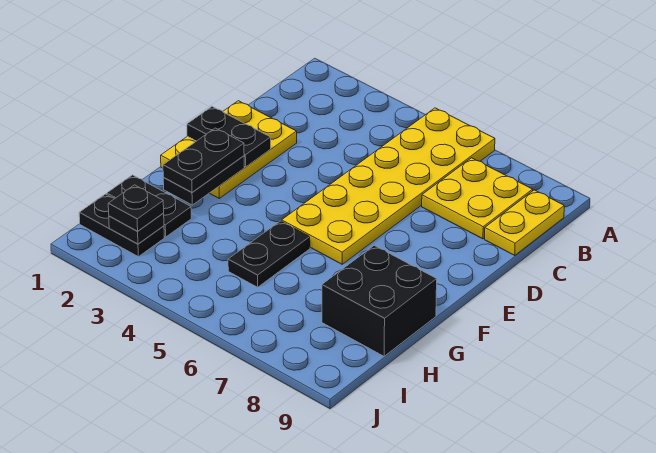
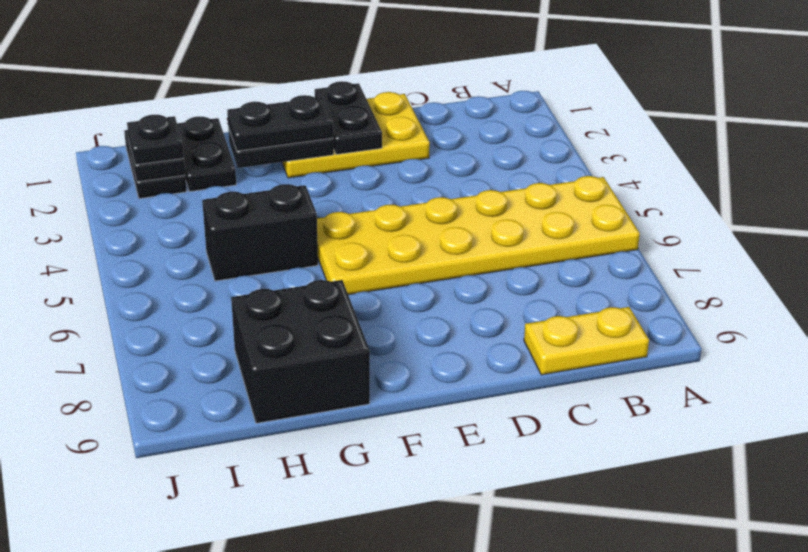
yellow plate B7:C8 level 1 -> none
black plate G5:H5 level 1 -> black brick G5:H5 level 1

